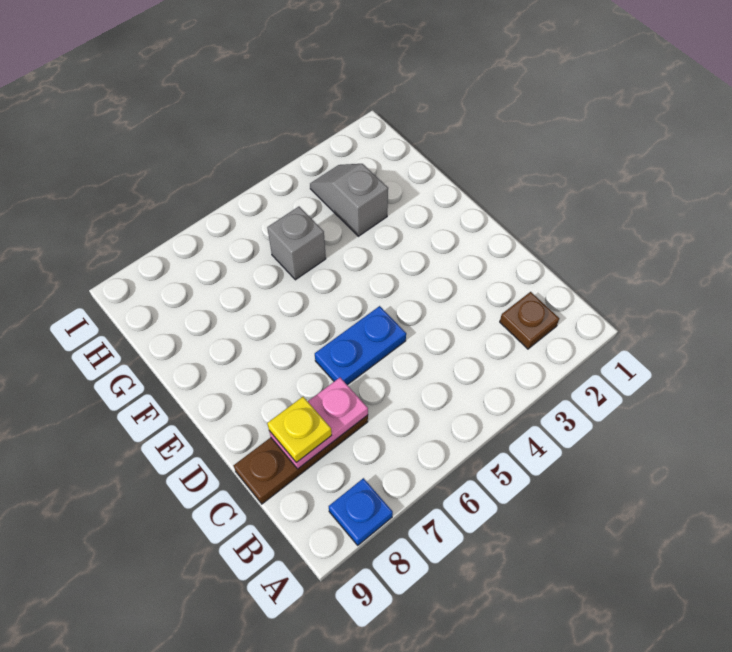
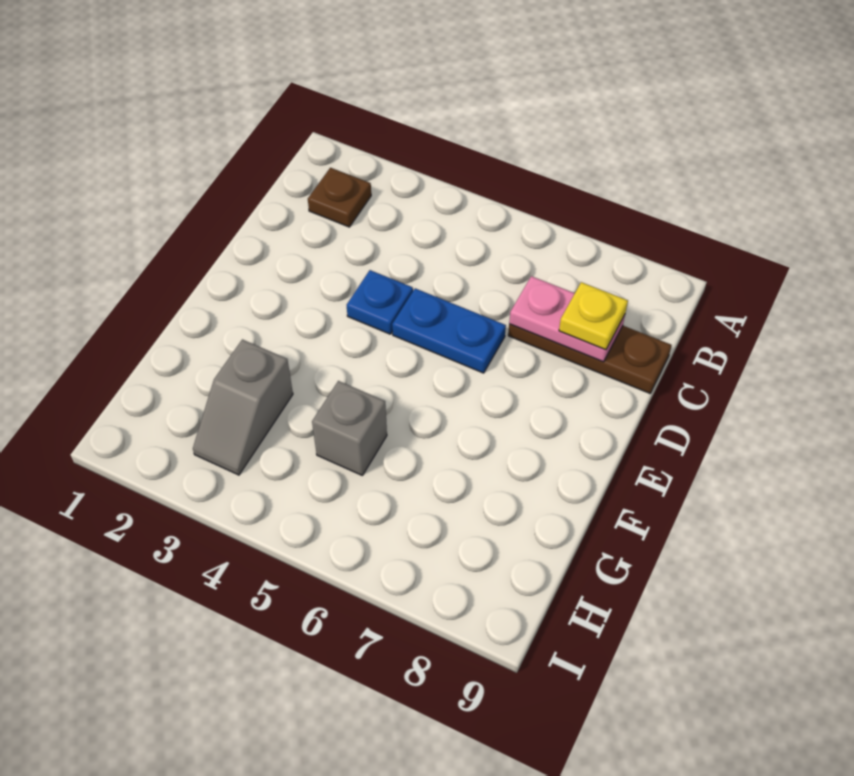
blue plate A8 level 1 -> blue plate D4 level 1

